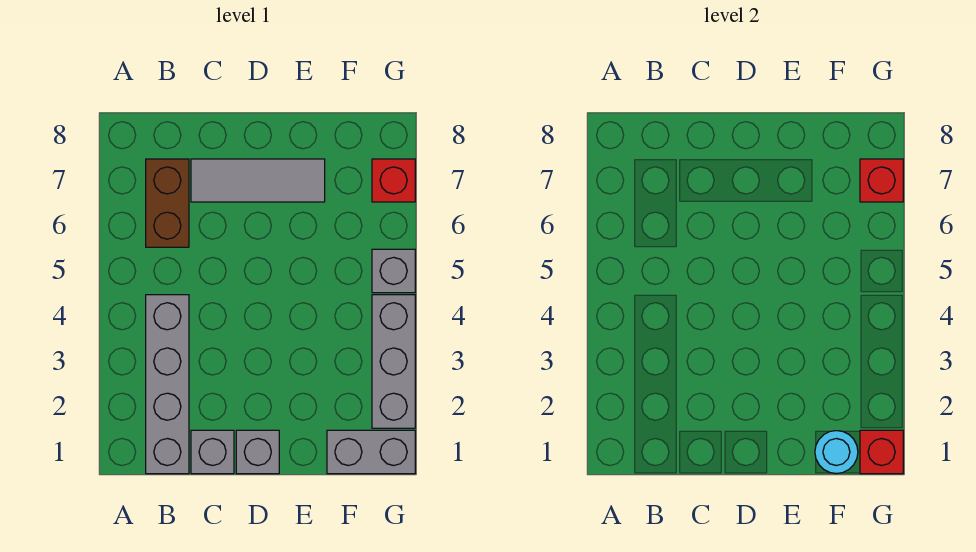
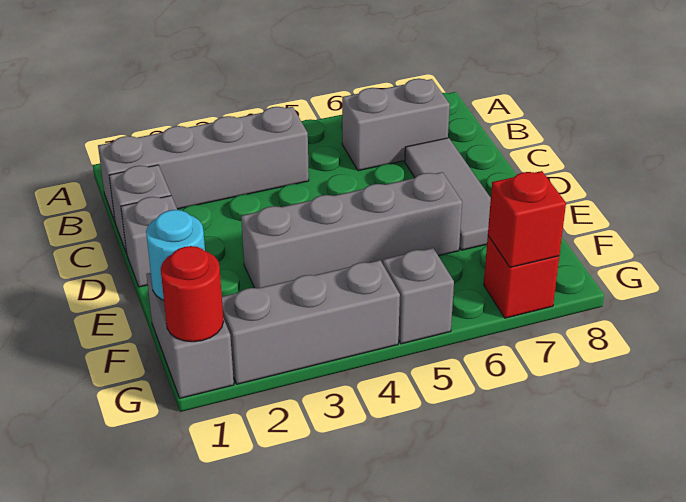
brown brick B6:B7 level 1 -> grey brick B6:B7 level 1
none -> grey brick E3:E6 level 1
red brick G1 level 2 -> red round brick G1 level 2

